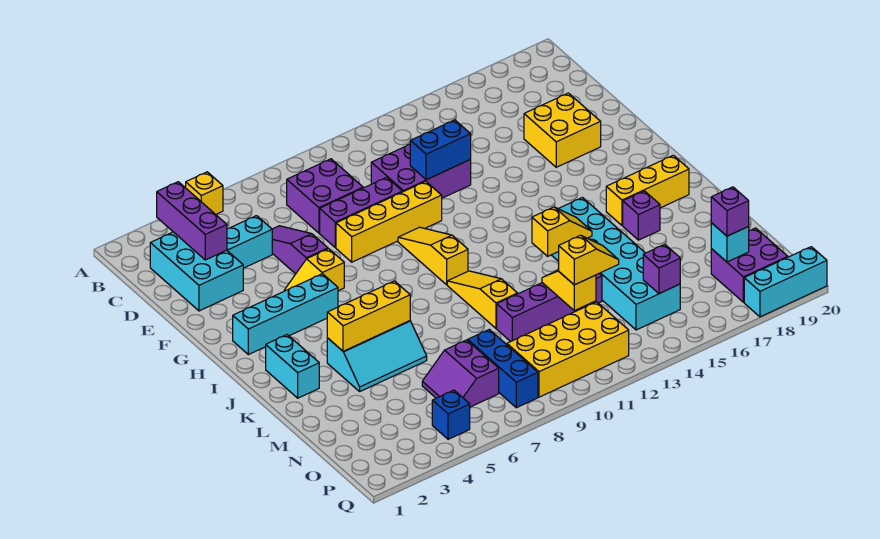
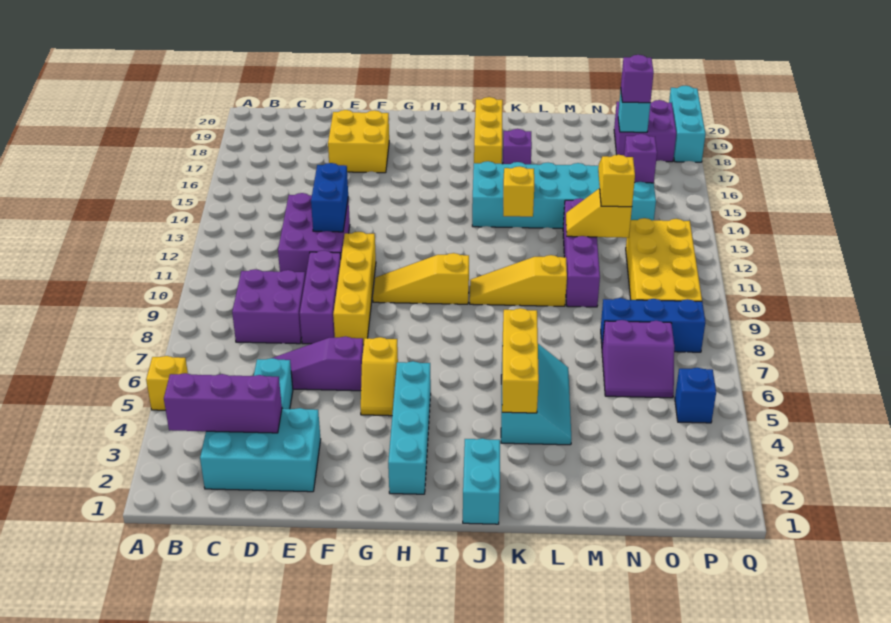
cyan brick J2:K2 level 1 -> cyan brick J1:J2 level 1

